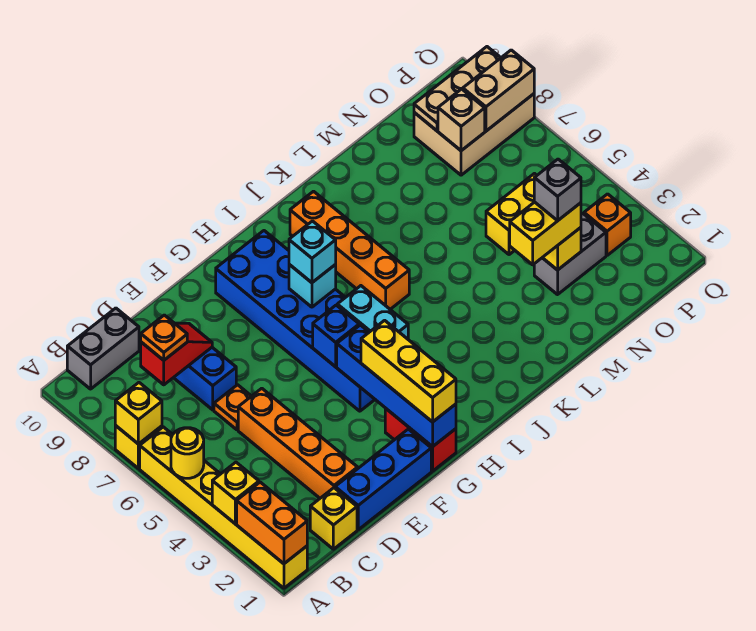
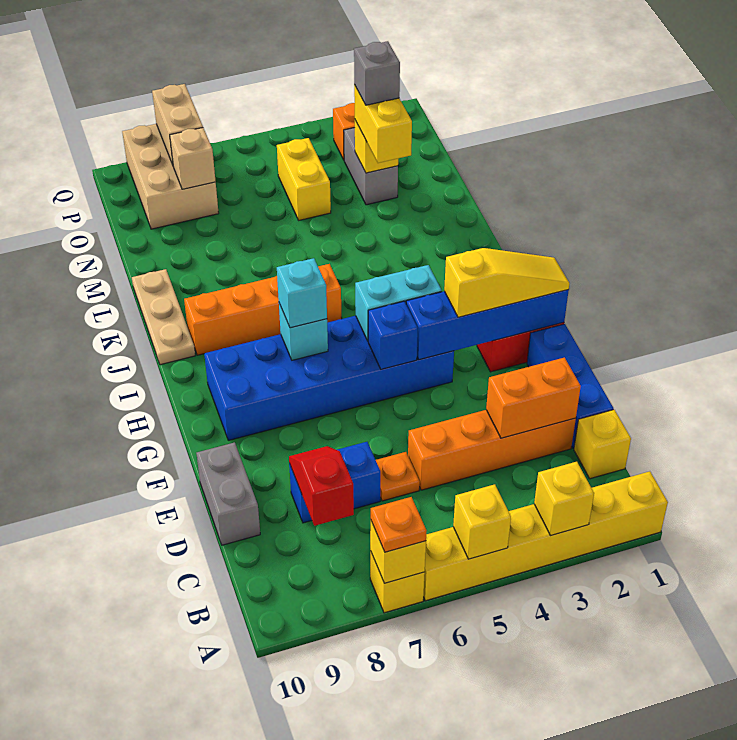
orange brick A1:A2 level 2 -> orange brick D2:D3 level 2
yellow round brick A5 level 2 -> yellow brick A5 level 2
grey brick B10:C10 level 1 -> grey brick D10:E10 level 1
orange plate C8 level 3 -> orange plate A7 level 3
yellow brick G1:G3 level 3 -> yellow slope G1:G3 level 3 top 3
tan plate O9:Q9 level 2 -> tan plate J10:L10 level 1

